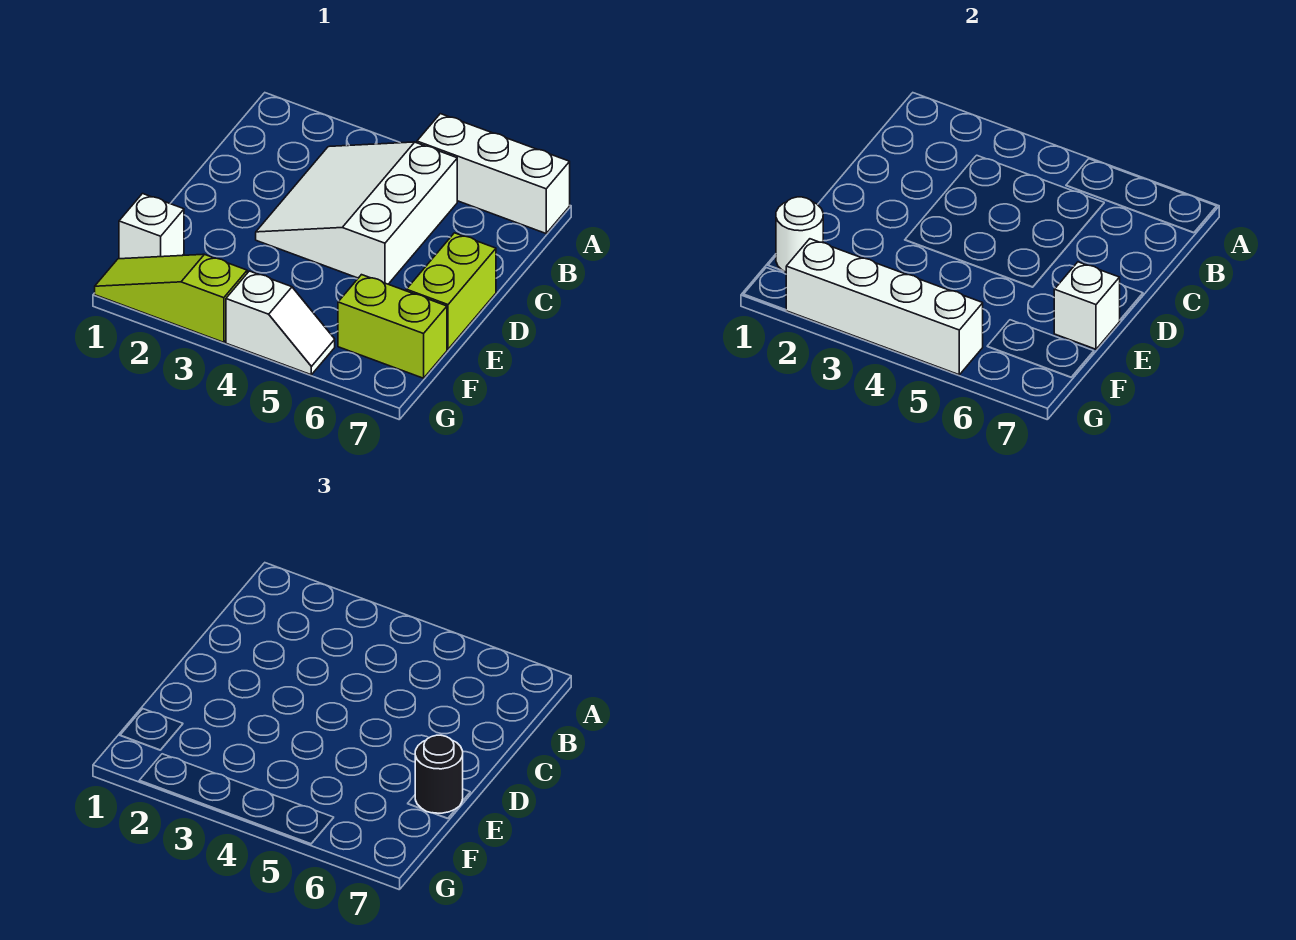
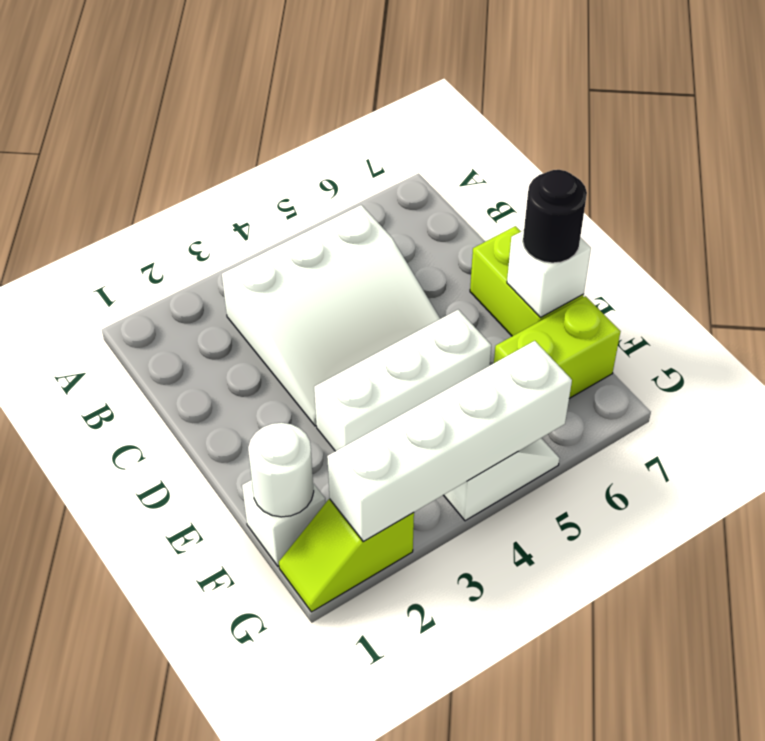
white brick A5:A7 level 1 -> white brick E3:E5 level 1
white slope B3:D5 level 1 top 5 -> white slope B3:D5 level 1 top B
lime slope G1:G3 level 1 top 3 -> lime slope G1:G2 level 1 top 2

